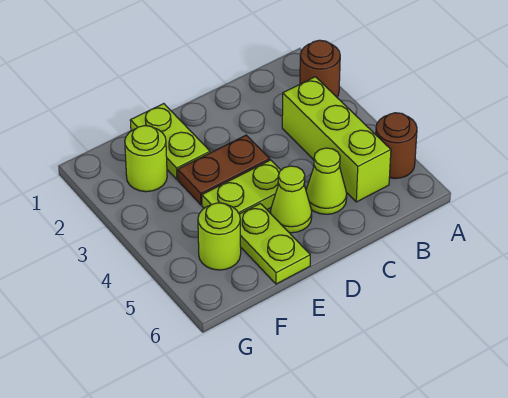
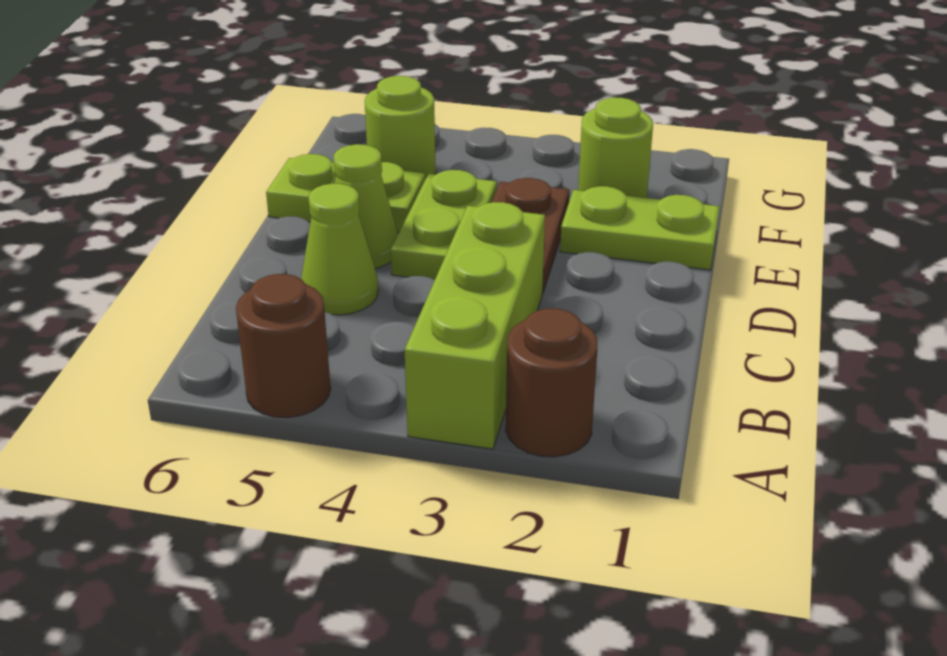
lime brick B3:B5 level 1 -> lime brick A3:C3 level 1

